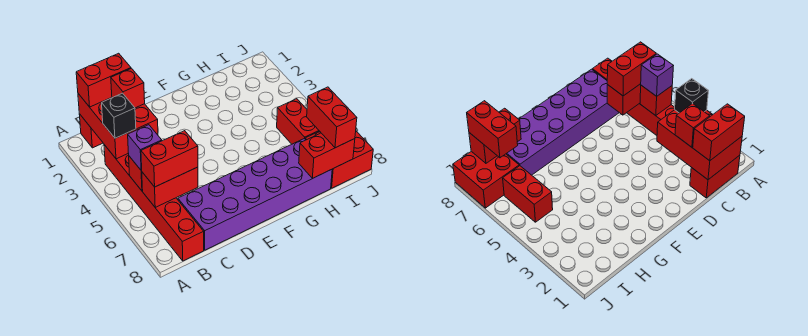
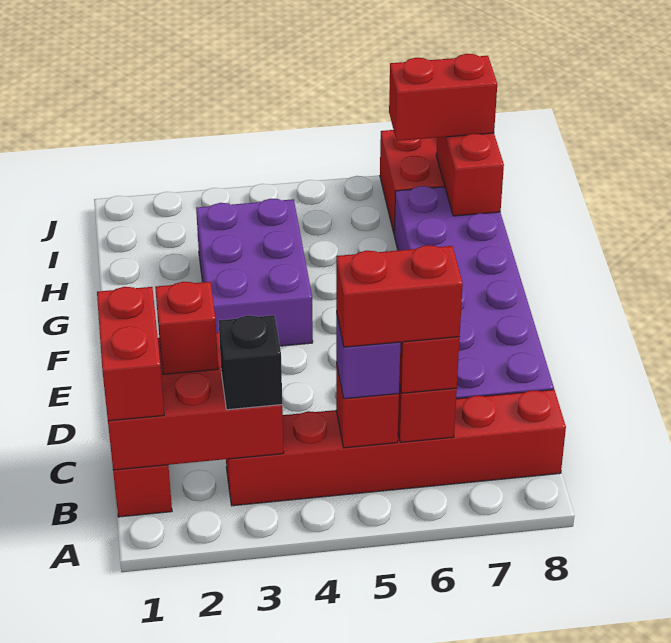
none -> purple brick F3:H4 level 1
red brick I5:I6 level 1 -> red brick B5:B6 level 4

